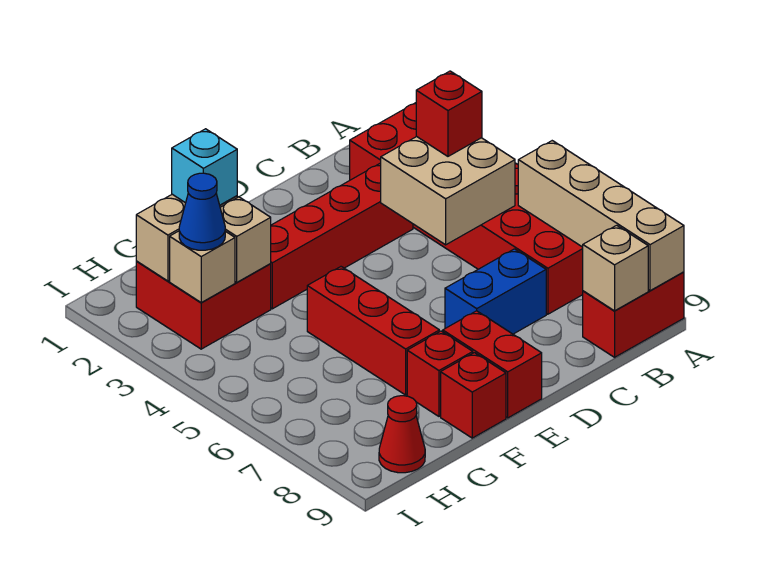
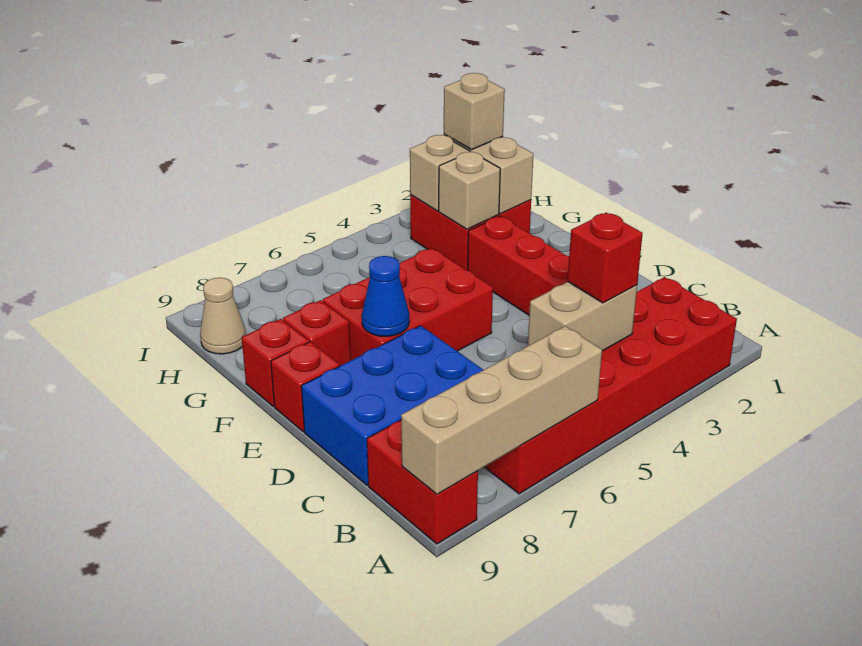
tan brick B4:C5 level 2 -> tan brick B4:B5 level 2
tan brick B9 level 2 -> tan brick H2 level 3
blue brick C7:D7 level 1 -> blue brick C7:D9 level 1
red brick E8:E9 level 1 -> red brick E9 level 1
red brick F5:F7 level 1 -> red brick E5:F7 level 1
cyan brick G2 level 3 -> none
blue cone H3 level 3 -> blue cone E7 level 2
red cone H9 level 1 -> tan cone H9 level 1

